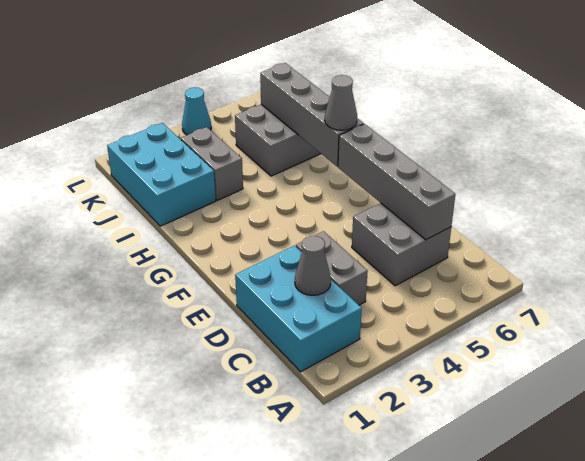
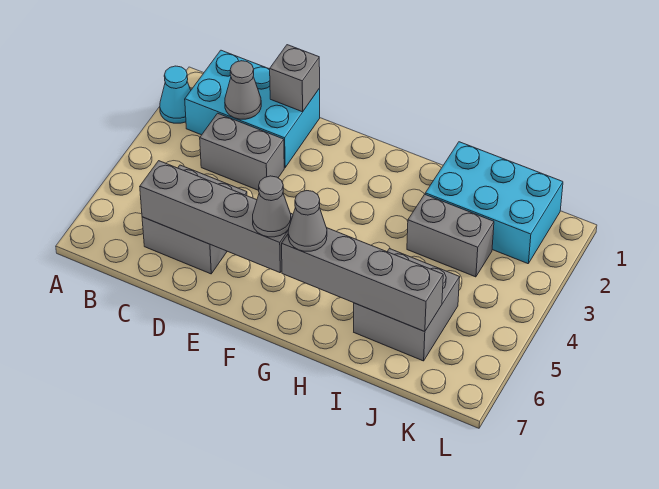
none -> grey brick D1 level 2
none -> grey cone F6 level 3
cyan cone L4 level 1 -> cyan cone A2 level 1

